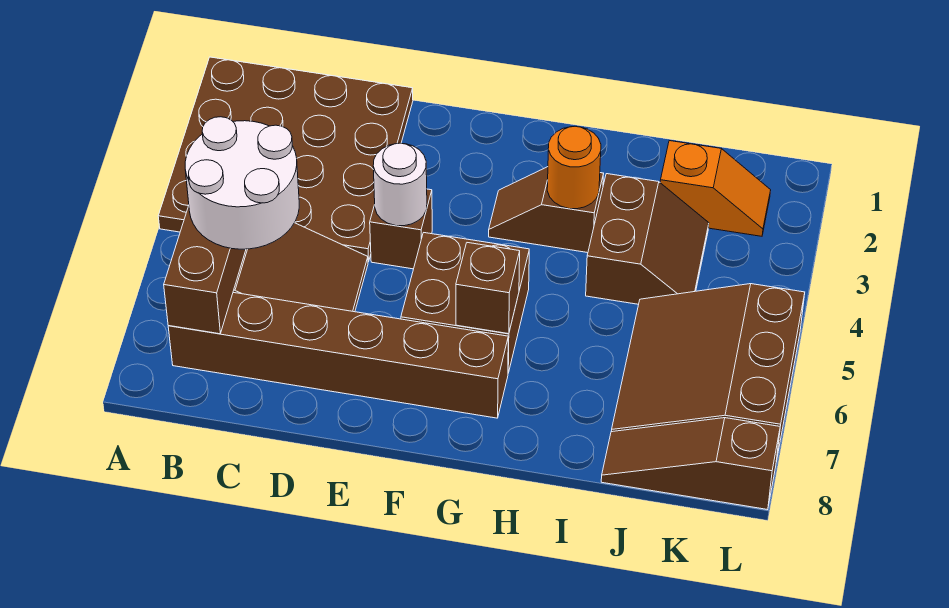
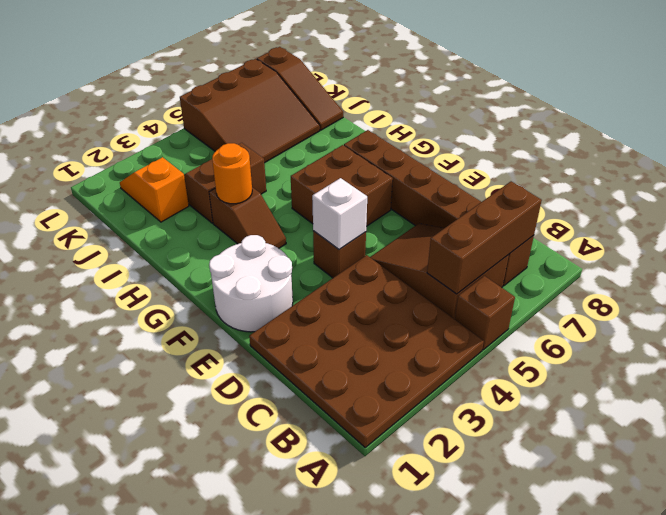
white round brick B5:C6 level 3 -> white round brick E1:F2 level 1
white round brick E4 level 2 -> white brick E4 level 2
brown brick G6 level 2 -> brown brick A5 level 1

